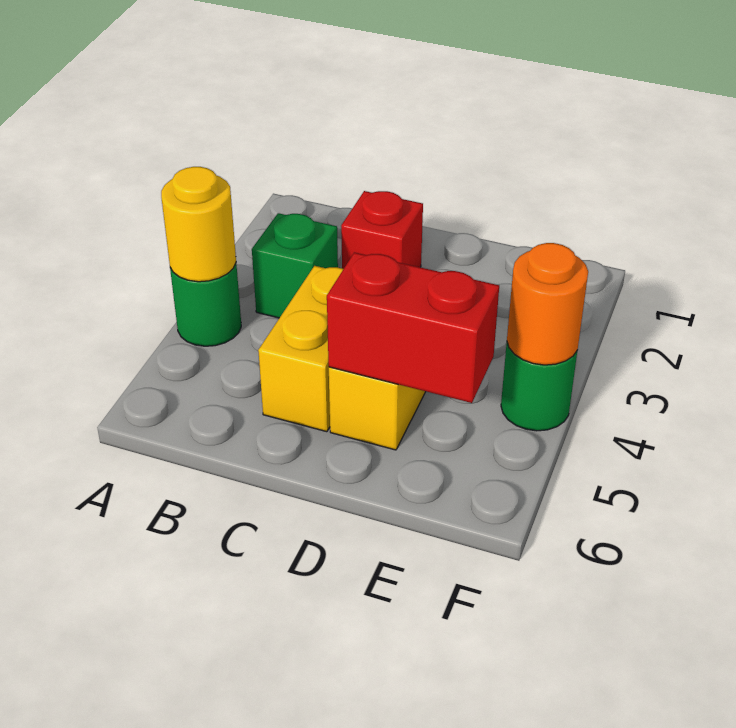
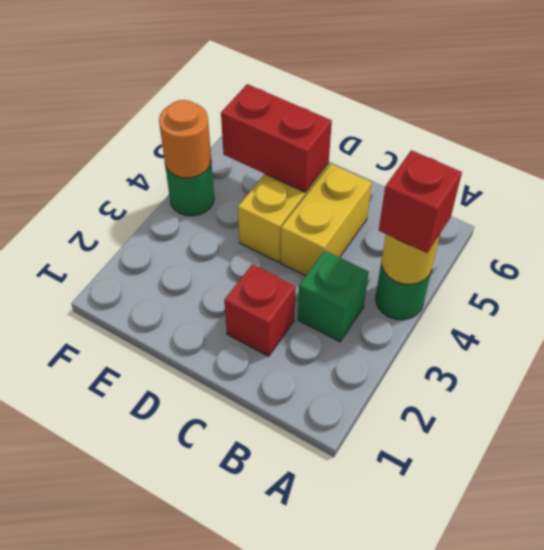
none -> red brick A4 level 3

